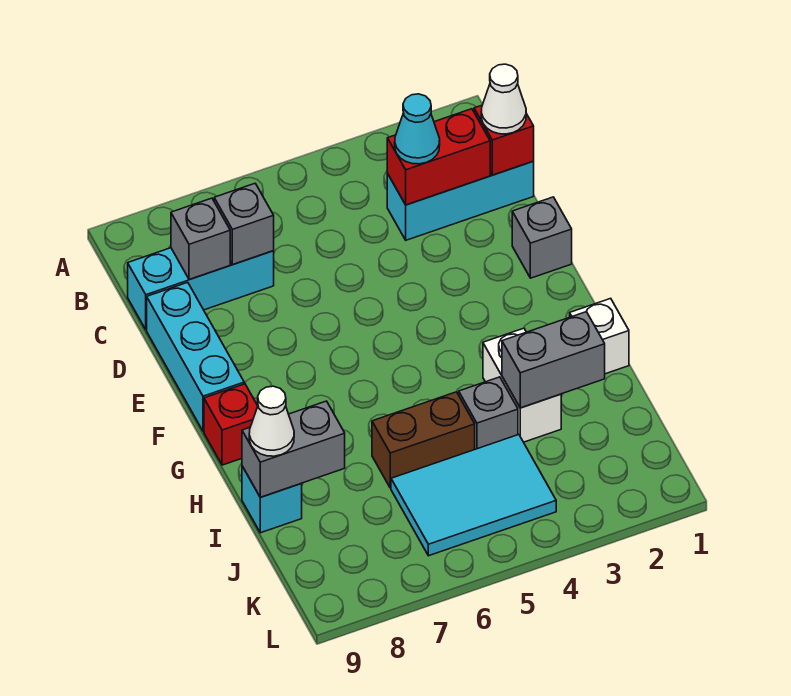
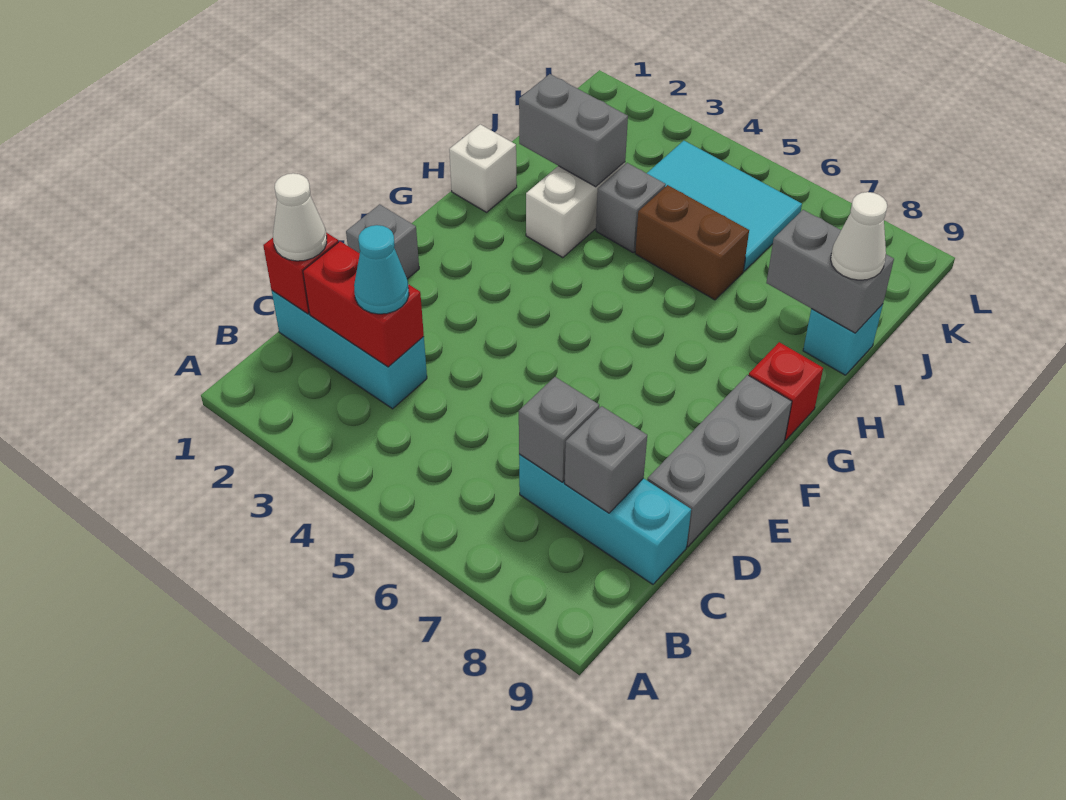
cyan brick D9:F9 level 1 -> grey brick D9:F9 level 1

